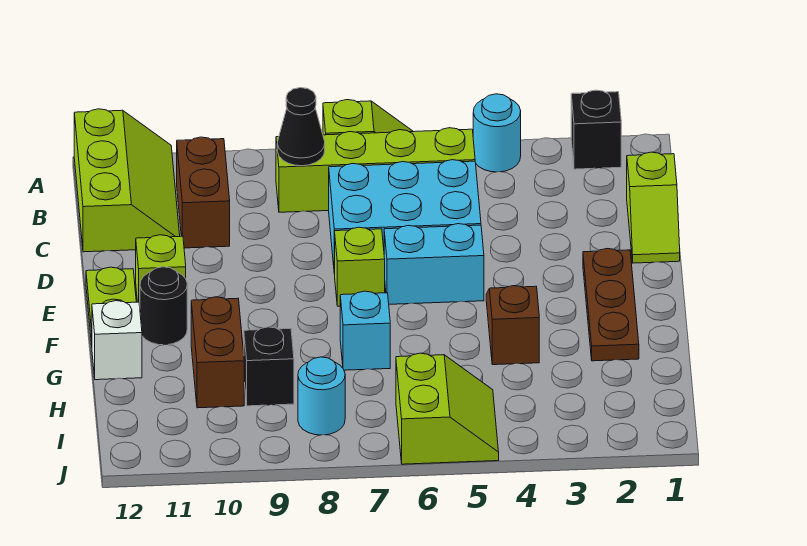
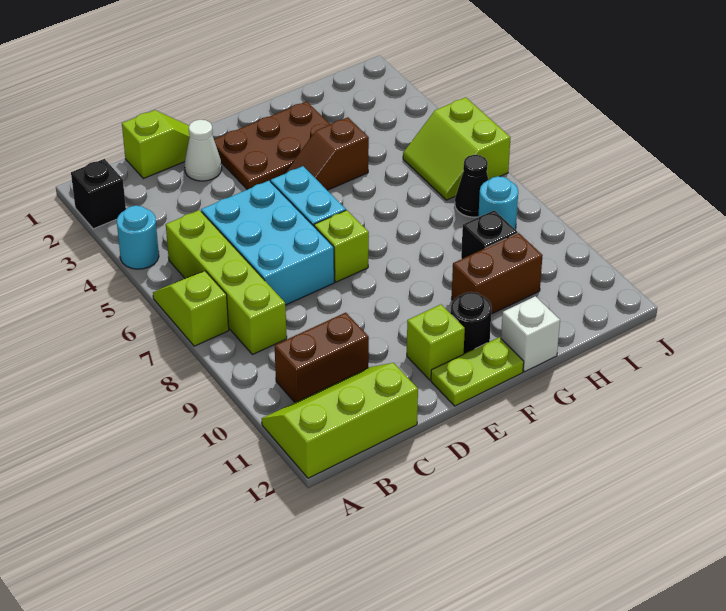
black cone B8 level 2 -> black cone I7 level 1
none -> white cone D2 level 1
brown plate E2:G2 level 1 -> brown plate E2:G3 level 1
cyan brick G7 level 1 -> none
lime slope I5:J6 level 1 top 6 -> lime slope I5:J6 level 1 top J

